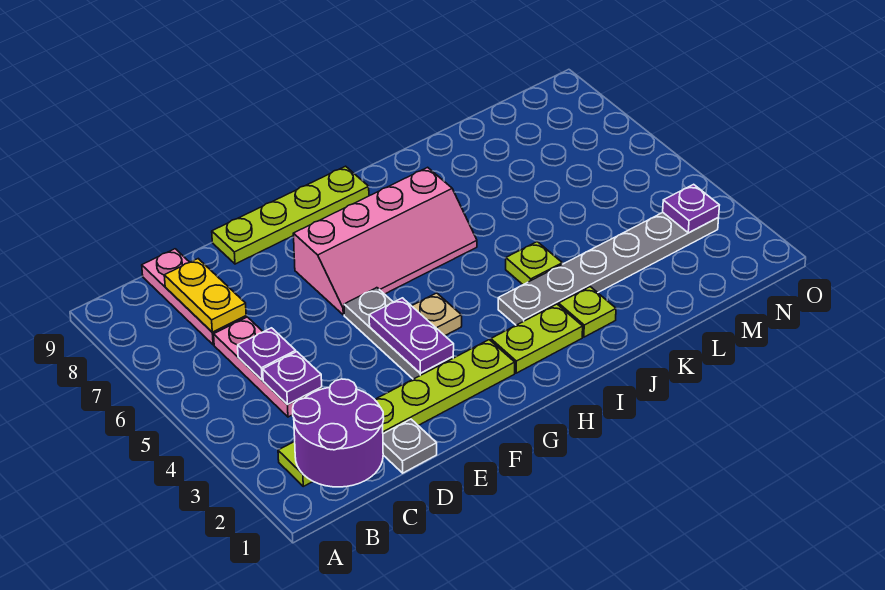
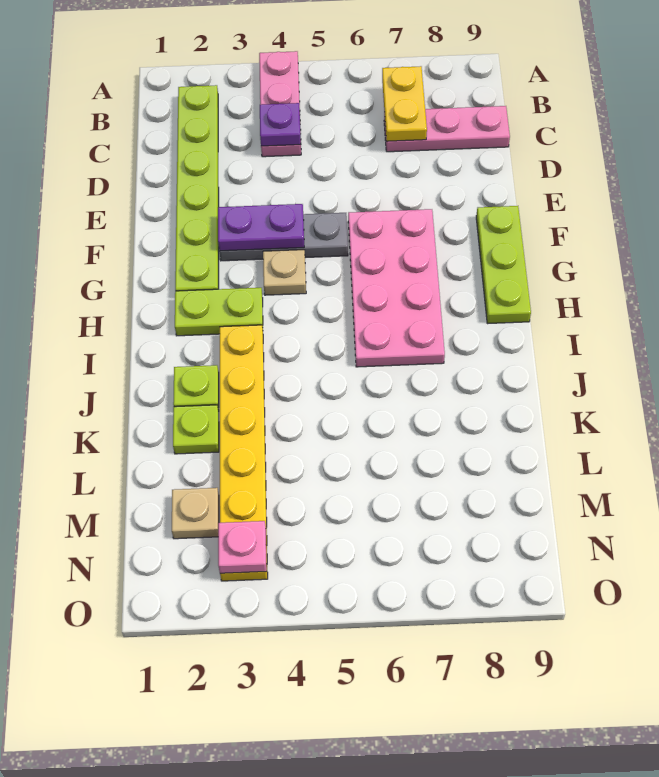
purple round brick B1:C2 level 2 -> none
pink plate C4:C6 level 1 -> pink plate A4:C4 level 1
purple plate C5 level 2 -> none
yellow plate C7:C8 level 2 -> yellow plate B7:C7 level 2
grey plate D1 level 1 -> none
lime plate E9:H9 level 1 -> lime plate F9:H9 level 1
pink slope F6:I7 level 1 top 7 -> pink plate F6:I7 level 1
lime plate H2:I2 level 1 -> lime plate H2:H3 level 1
grey plate I3:N3 level 1 -> yellow plate I3:N3 level 1
lime plate J4 level 1 -> lime plate K2 level 1
none -> tan plate M2 level 1
purple plate N3 level 2 -> pink plate N3 level 2

